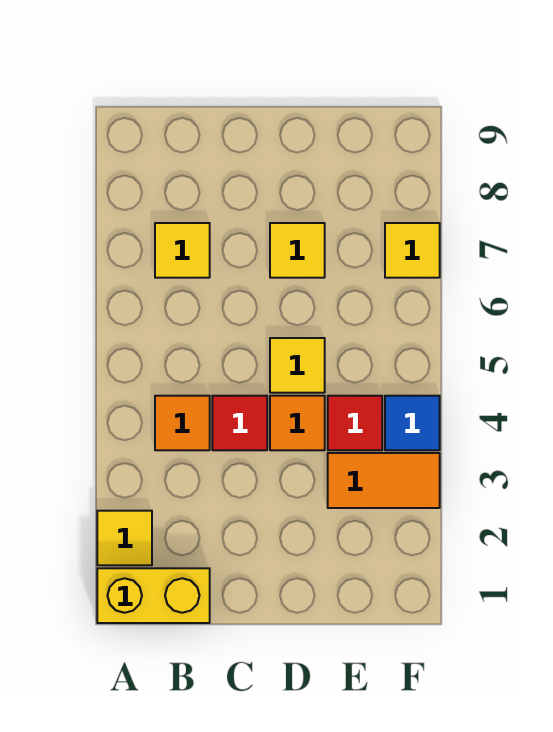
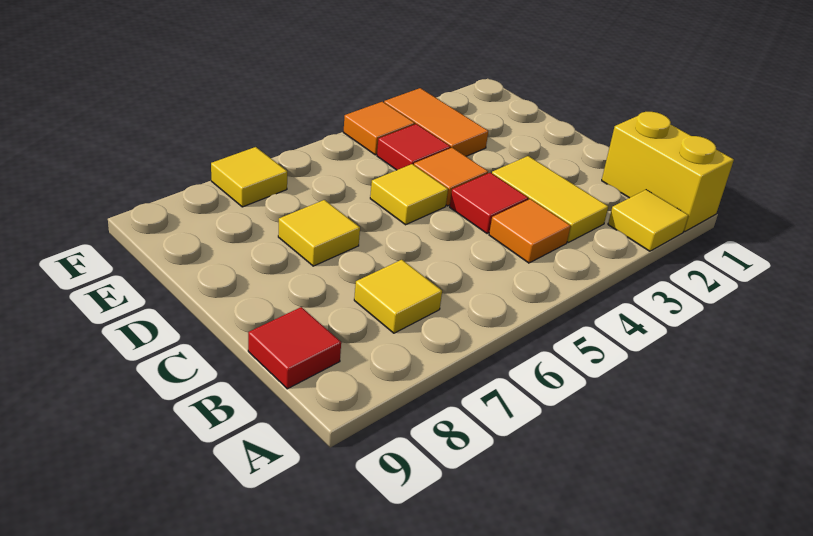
none -> yellow tile B3:C3 level 1
none -> red tile B9 level 1
blue tile F4 level 1 -> orange tile F4 level 1

